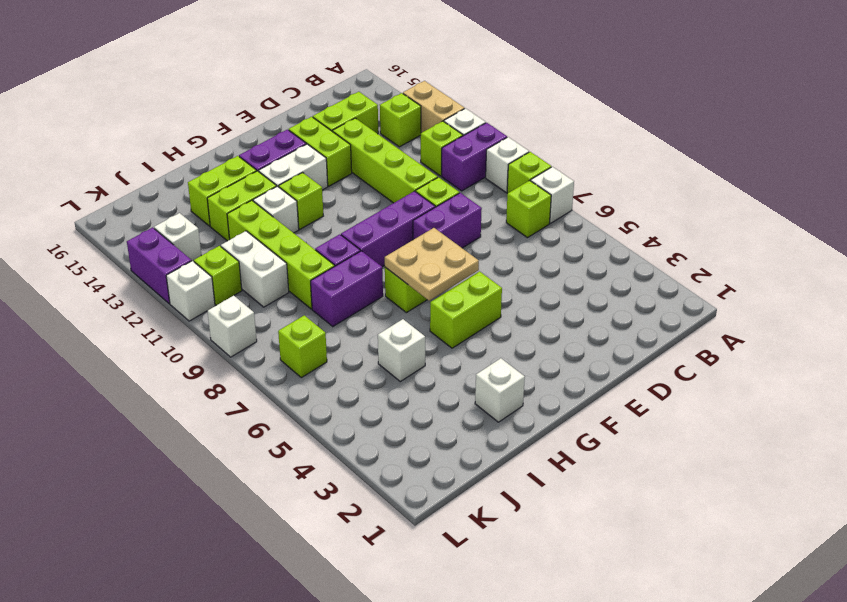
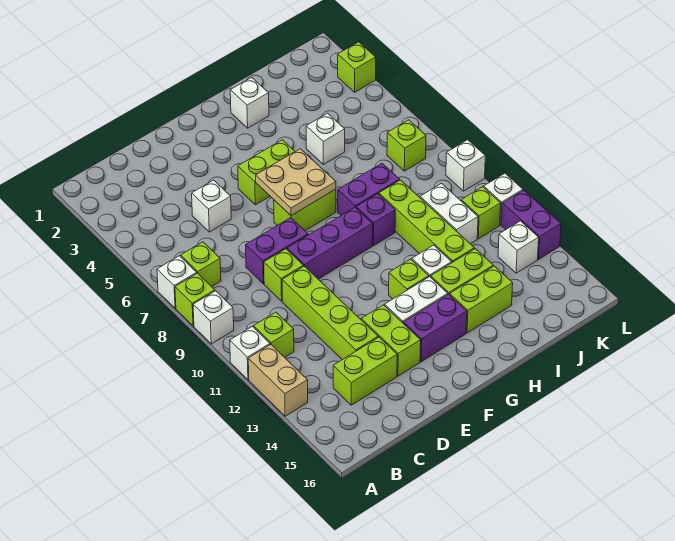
purple brick A10:B10 level 1 -> none
lime brick B13 level 1 -> lime brick L3 level 1
none -> white brick D5 level 1

